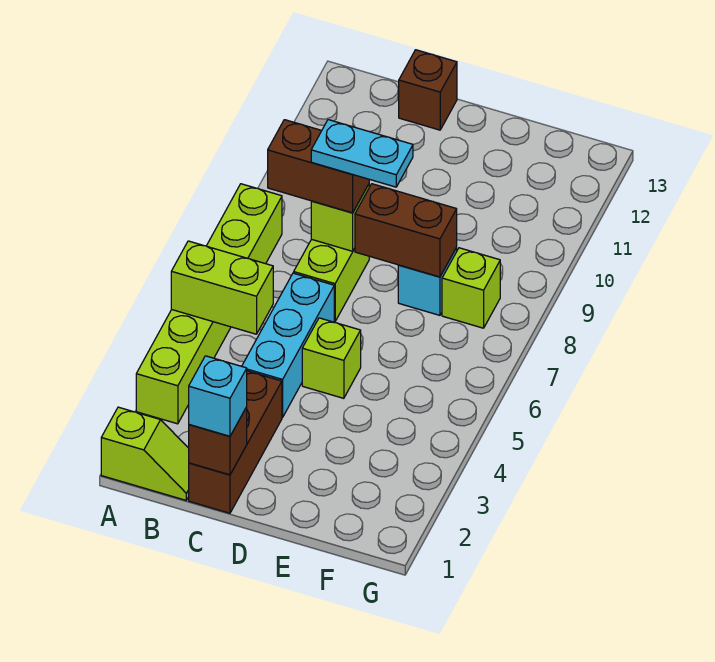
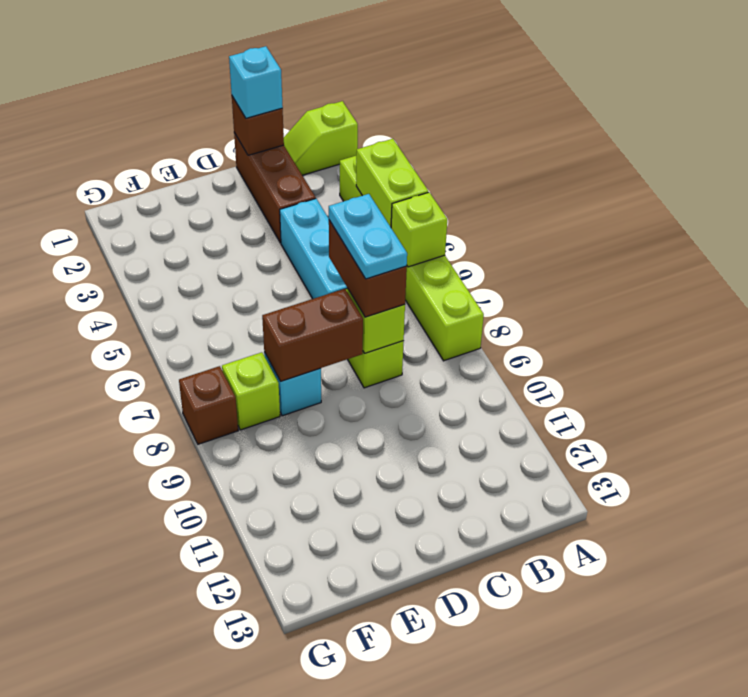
lime brick A5:B5 level 2 -> lime brick A4:A5 level 2
brown brick B8:C8 level 3 -> brown brick C7:C8 level 3
cyan plate C8:D8 level 4 -> cyan plate C7:C8 level 4
brown brick C13 level 1 -> brown brick G8 level 1
lime brick D5 level 1 -> lime brick A6 level 2

